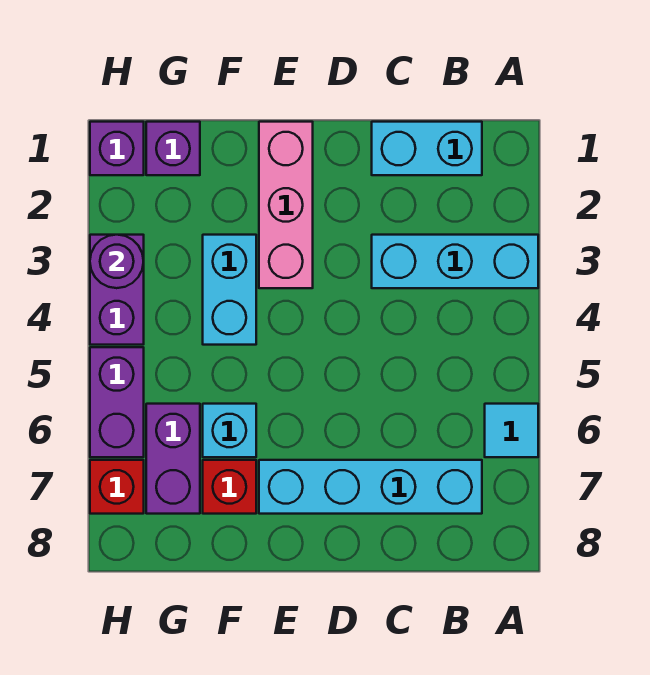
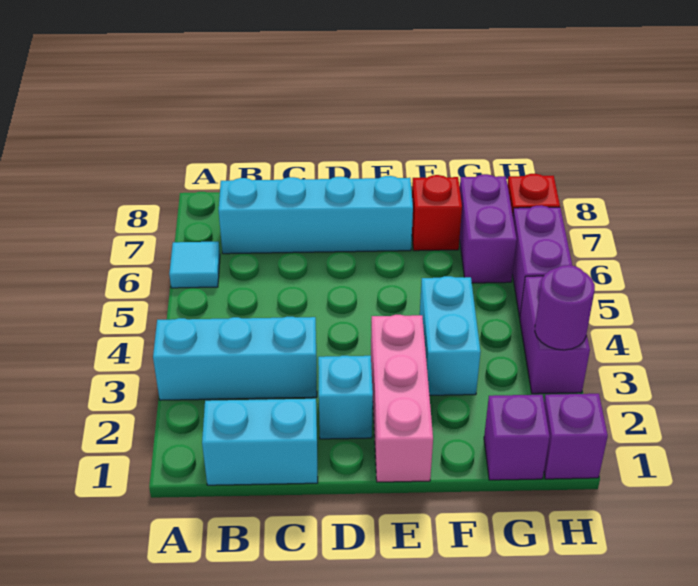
cyan brick F6 level 1 -> cyan brick D2 level 1

